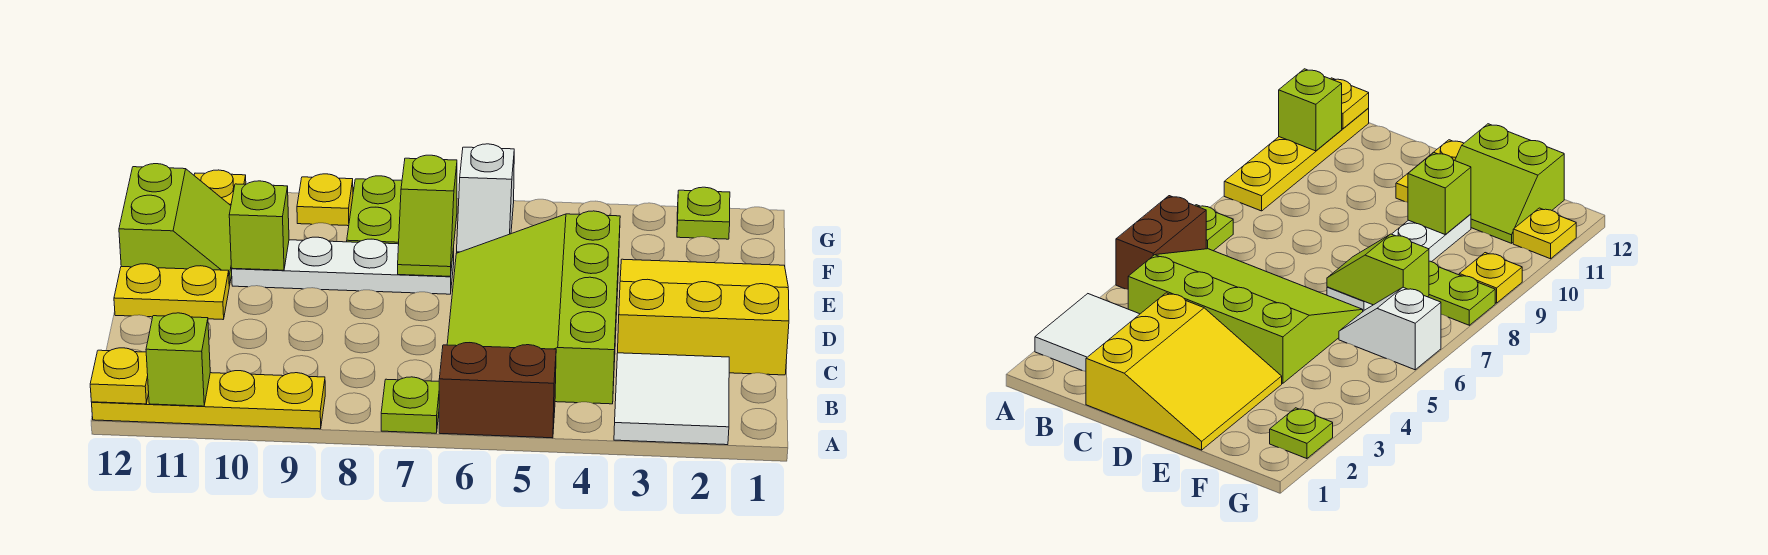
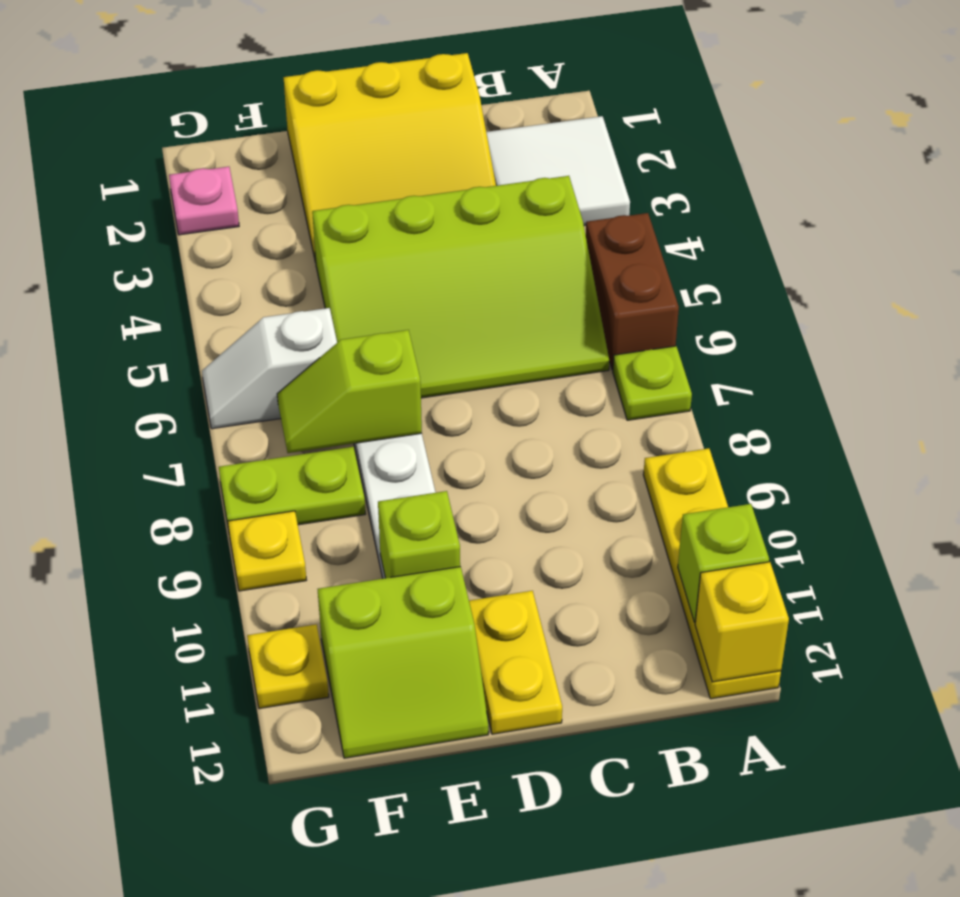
yellow plate A12 level 2 -> yellow brick A12 level 2
yellow slope C1:E3 level 1 top C -> yellow slope C1:E3 level 1 top 1
lime slope E7:F7 level 2 top F -> lime slope E7:F7 level 2 top E
lime slope E11:F12 level 1 top 12 -> lime slope E11:F12 level 1 top 11
white slope F6:G6 level 1 top G -> white slope F6:G6 level 1 top F
lime plate G2 level 1 -> pink plate G2 level 1

